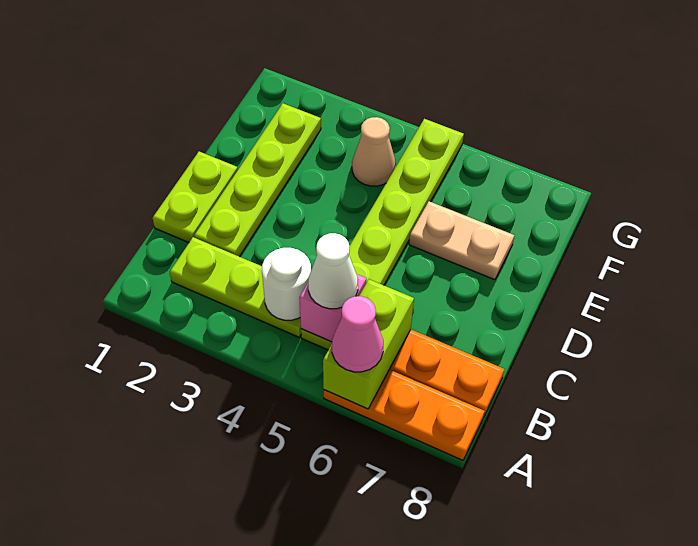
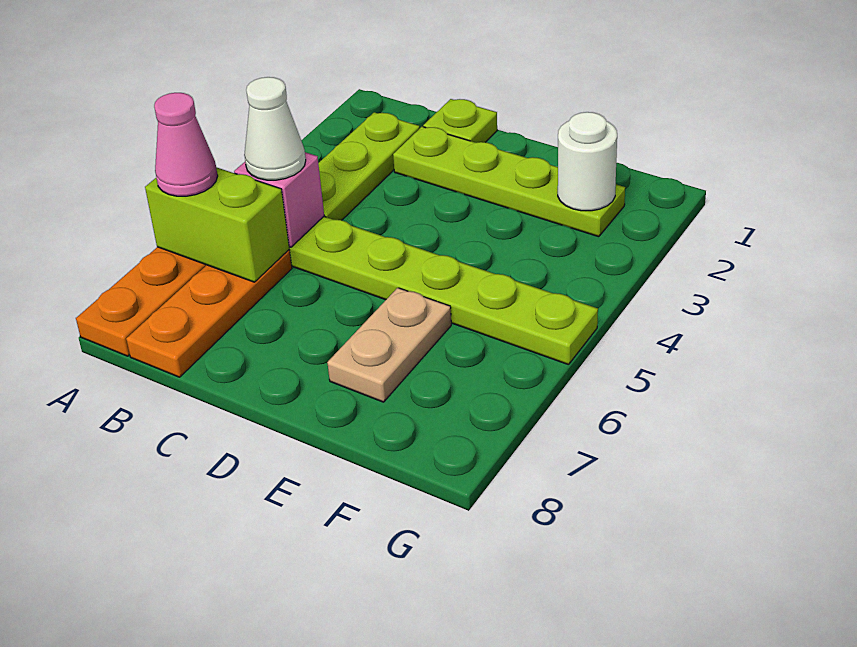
white round brick B4 level 2 -> white round brick F2 level 2
lime plate C1:D1 level 1 -> lime plate C1 level 1
tan cone F4 level 1 -> none

